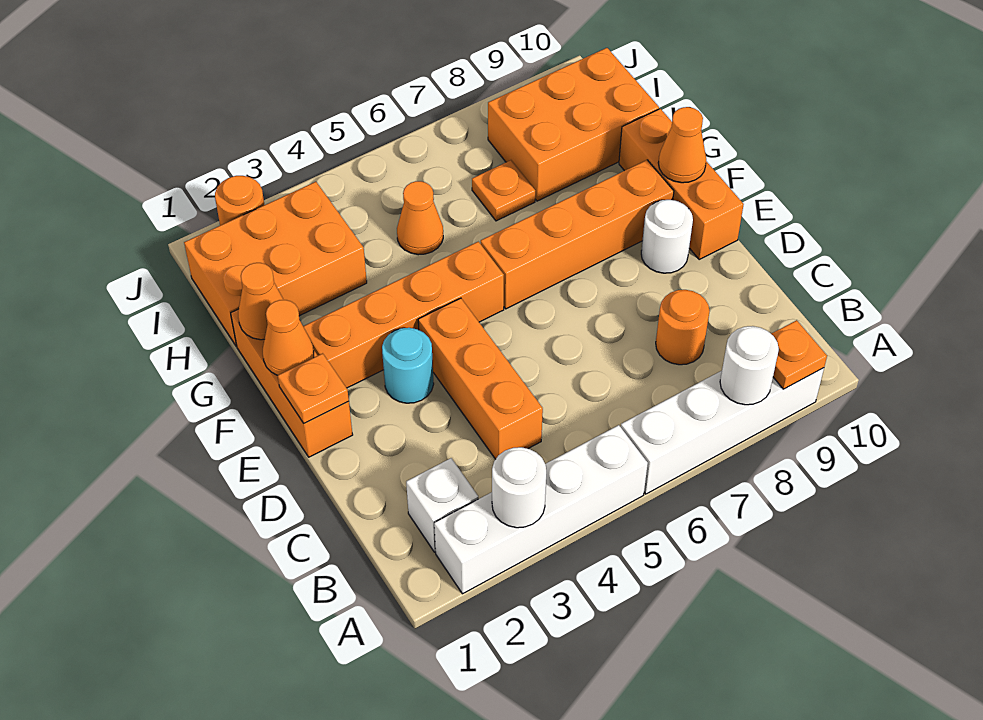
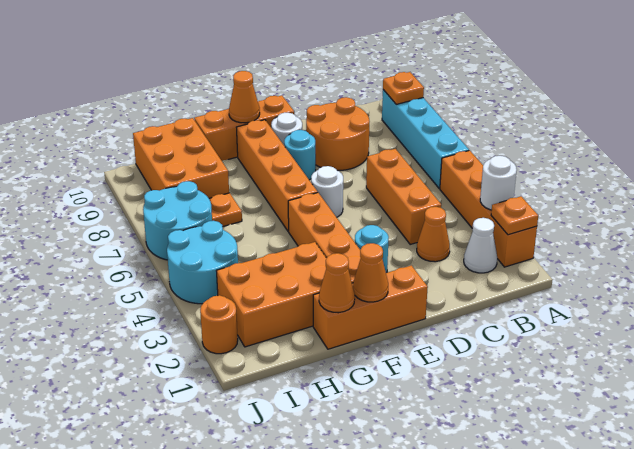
white brick A2:A5 level 1 -> orange brick A2:A5 level 1
white brick A6:A9 level 1 -> cyan brick A6:A9 level 1
white round brick A8 level 2 -> white round brick E6 level 1
white brick B2 level 1 -> white cone B2 level 1
orange brick C4:E4 level 1 -> orange brick C4:C6 level 1
orange round brick C8 level 1 -> orange round brick C8:D9 level 1
orange plate E1 level 2 -> orange plate A2 level 2
none -> cyan round brick E8 level 1
orange brick H1:I3 level 1 -> orange brick G2:I3 level 1
orange cone H5 level 1 -> orange cone C3 level 1
none -> cyan round brick I4:J5 level 1
none -> cyan round brick I6:J7 level 1

